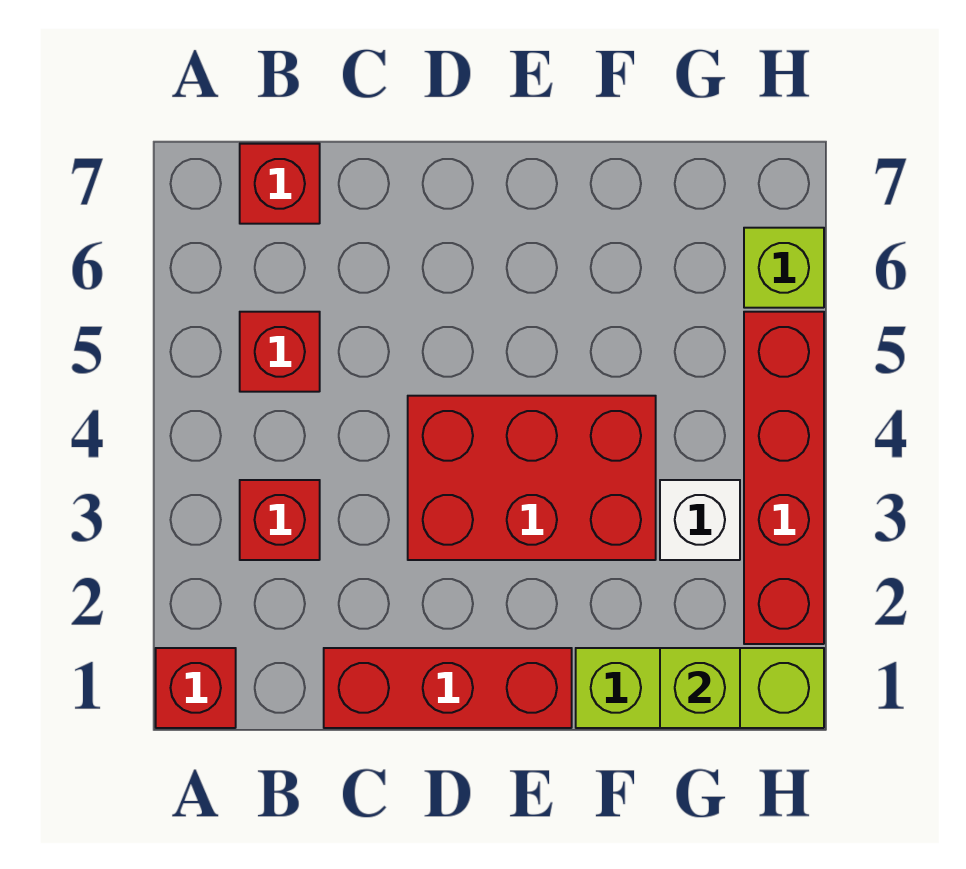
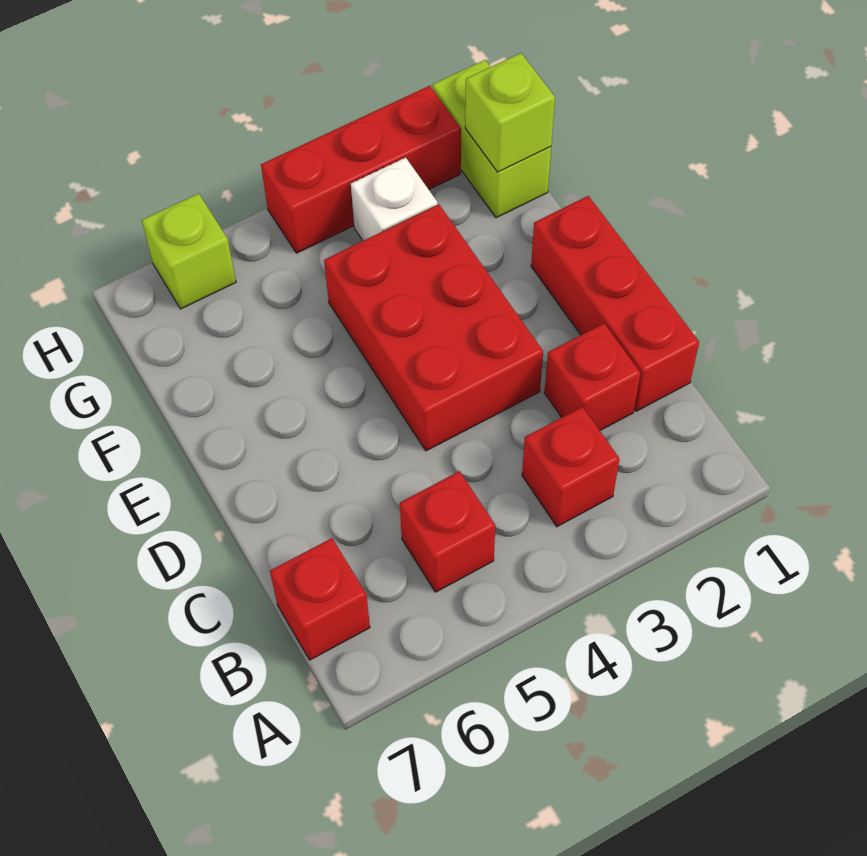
red brick A1 level 1 -> red brick C2 level 1
lime brick F1:H1 level 1 -> lime brick G1:H1 level 1
red brick H2:H5 level 1 -> red brick H2:H4 level 1

